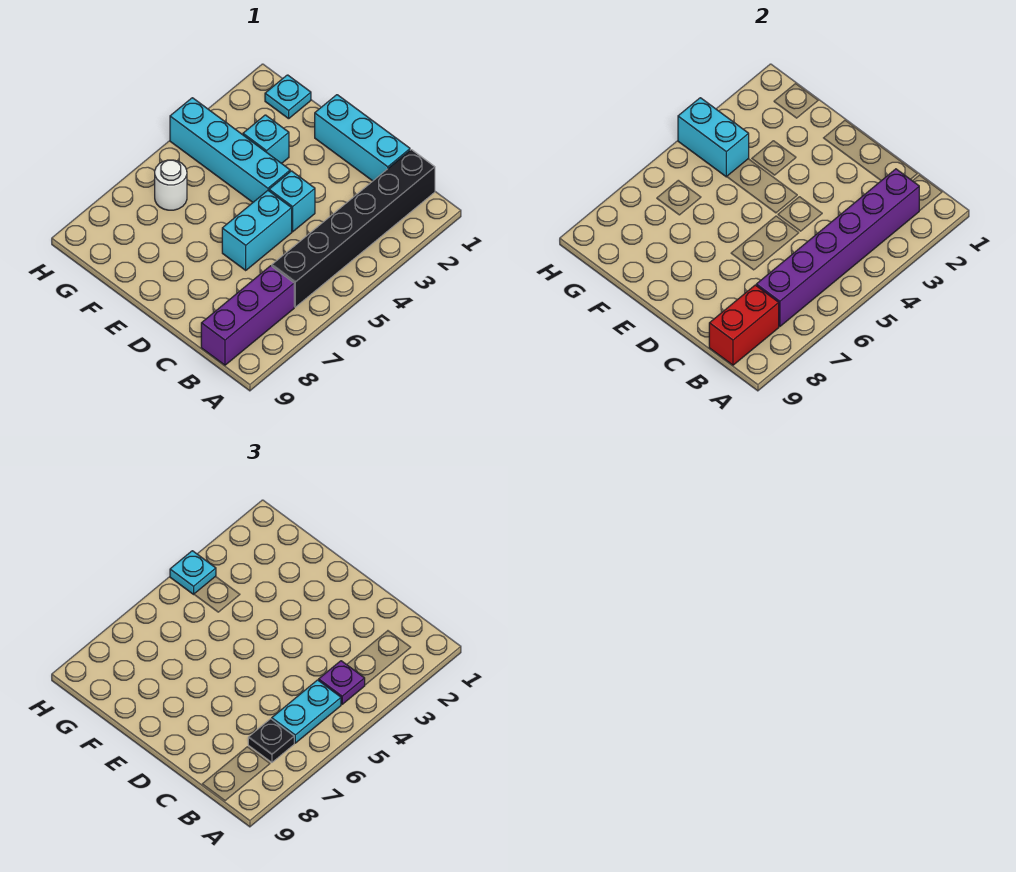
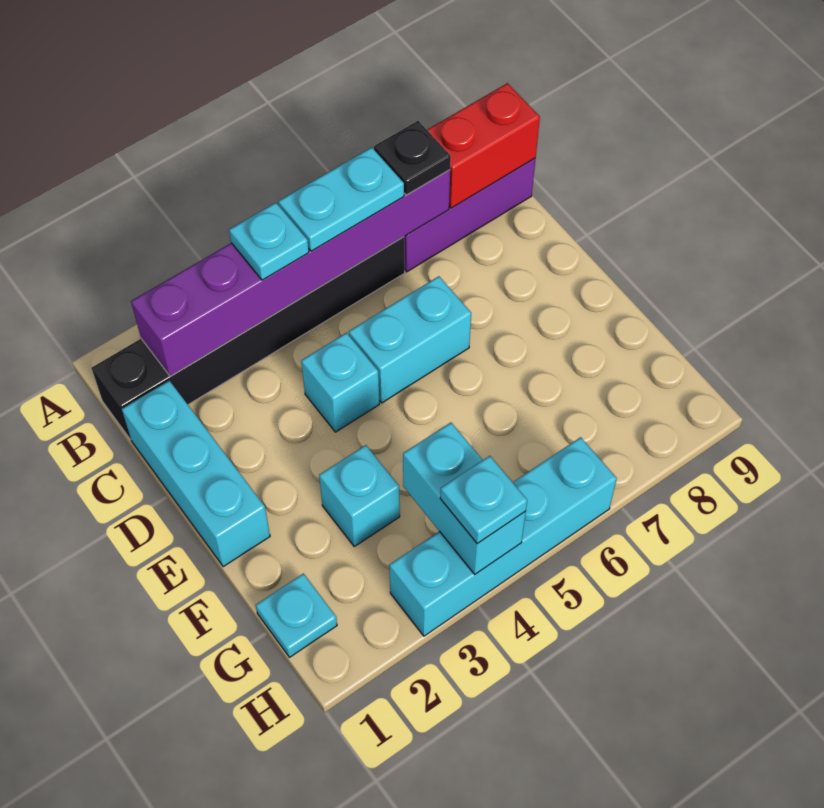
purple plate B4 level 3 -> cyan plate B4 level 3
cyan brick E4:H4 level 1 -> cyan brick H3:H6 level 1
white round brick G6 level 1 -> none

